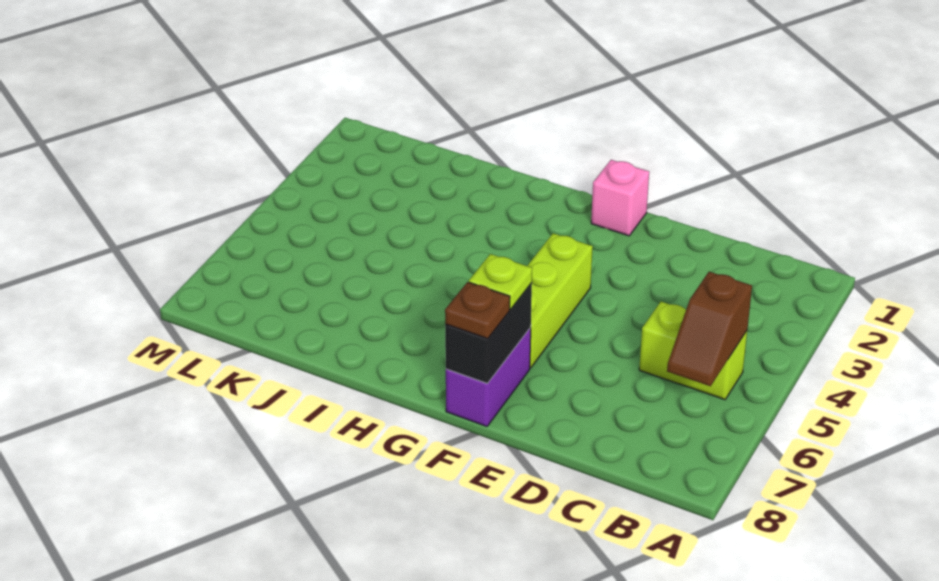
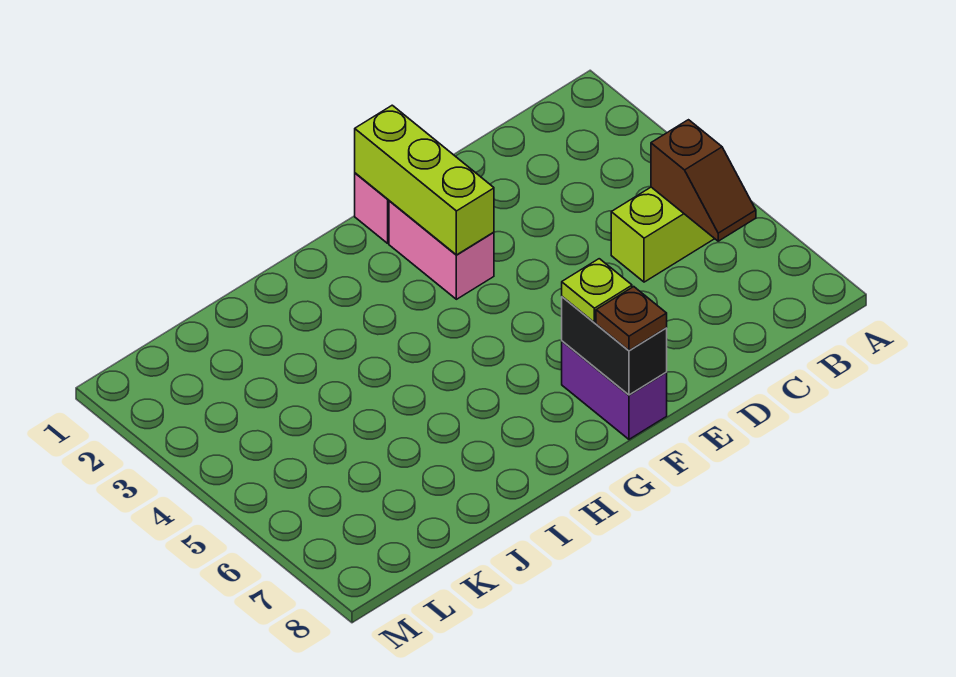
none -> pink brick F2:F3 level 1
lime brick F4:F6 level 1 -> lime brick F1:F3 level 2

